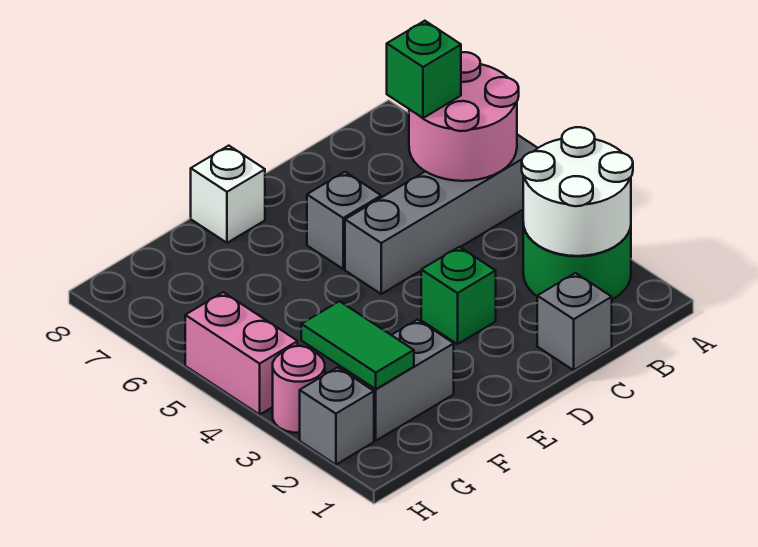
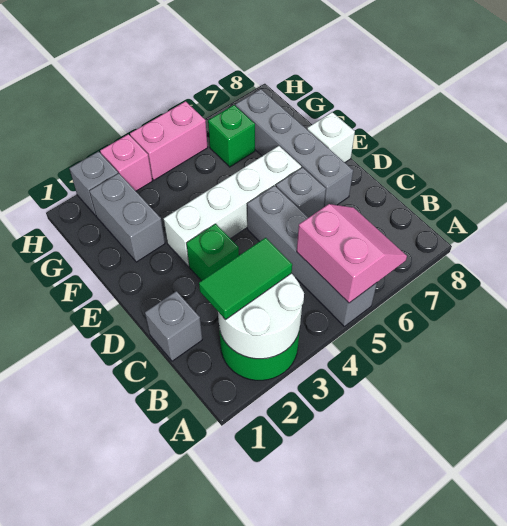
pink round brick A5:B6 level 2 -> pink slope A5:B6 level 2 top 5
green brick B6 level 3 -> green brick G6 level 1
none -> grey brick D7:G7 level 1
none -> white brick E3:E6 level 1
green tile G2:G3 level 2 -> green tile B2:B3 level 3
pink round brick H3 level 1 -> pink brick H3 level 1

